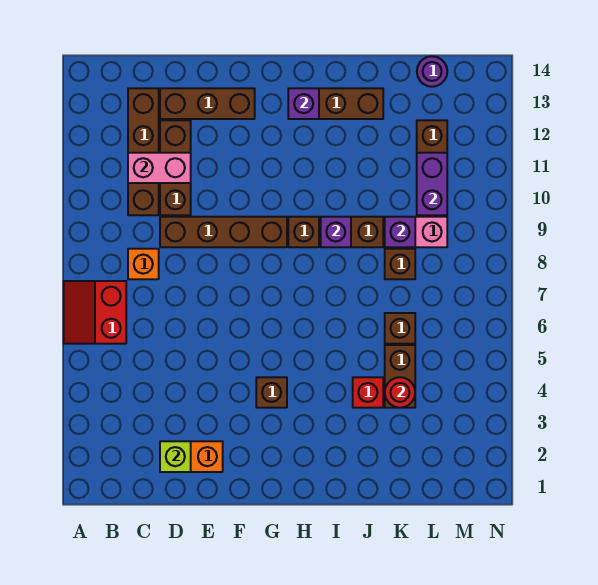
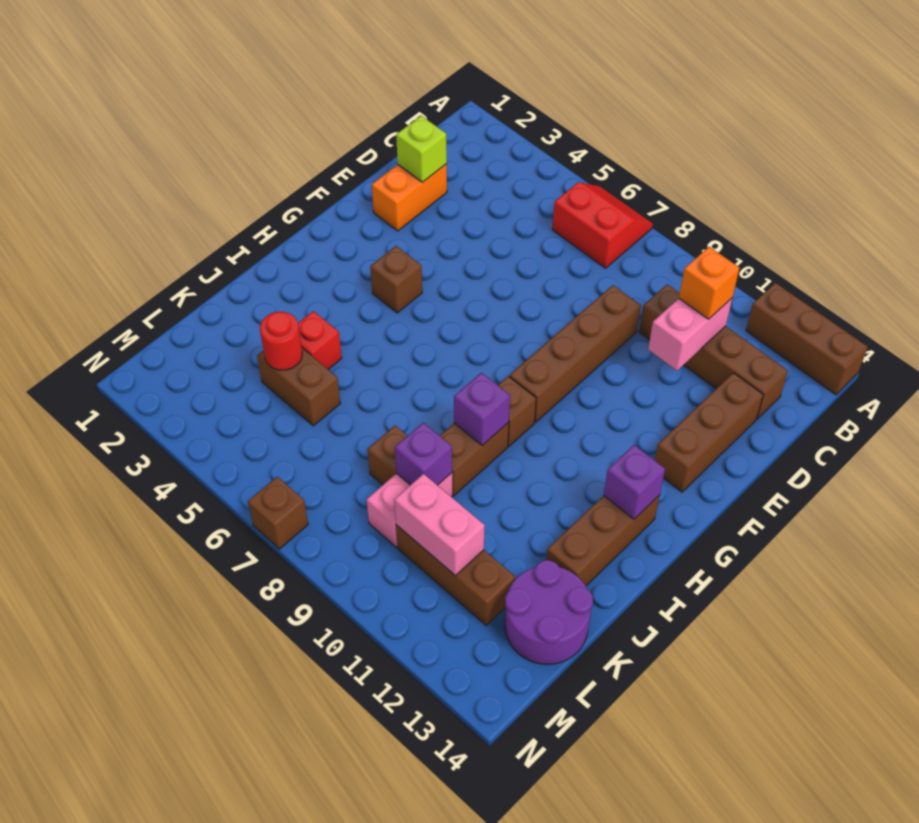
orange brick C8 level 1 -> orange brick C11 level 3
brown brick D10:D12 level 1 -> brown brick A12:A14 level 1
brown brick K6 level 1 -> brown brick N7 level 1
purple brick L10:L11 level 2 -> pink brick L10:L11 level 2
purple round brick L14 level 1 -> purple round brick K13:L14 level 1

